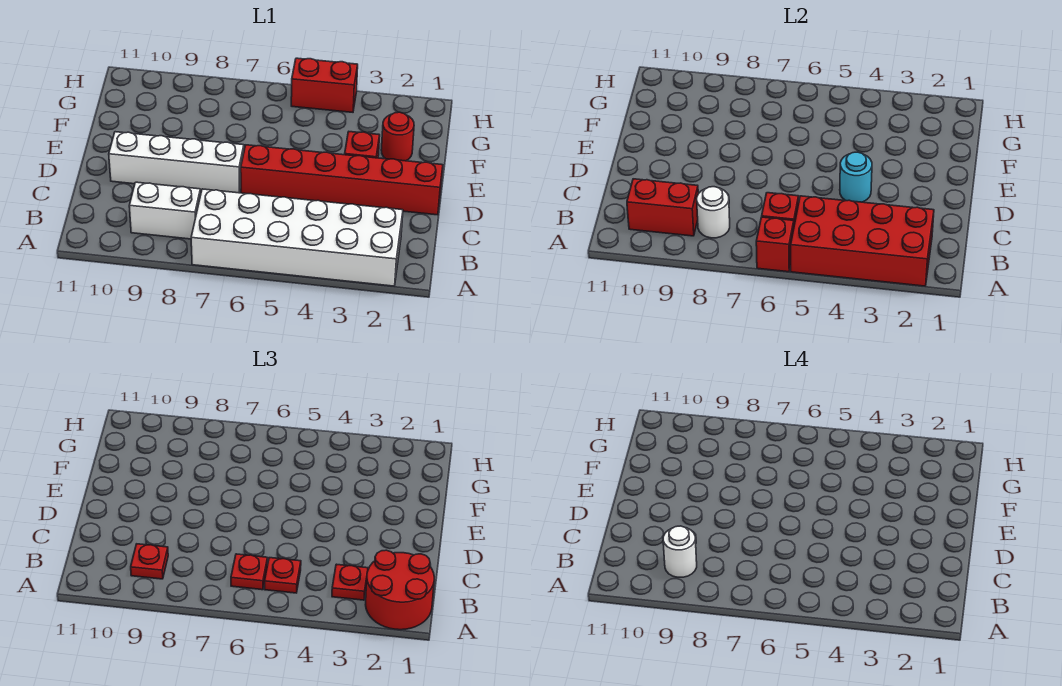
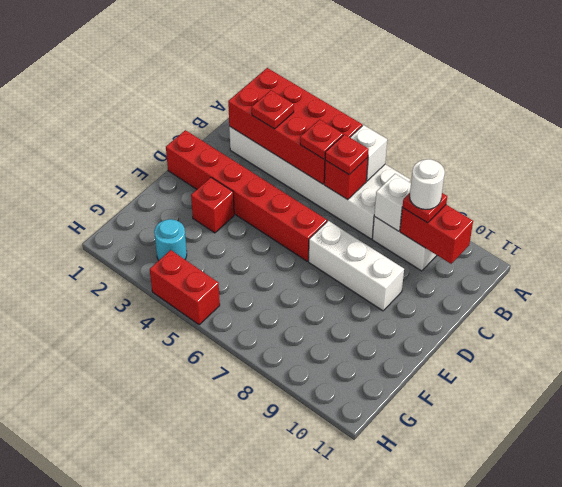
red round brick A1:B2 level 3 -> none
red brick A6 level 2 -> white brick A6 level 2
white round brick B8 level 2 -> white brick B8 level 2
cyan round brick D4 level 2 -> cyan round brick G3 level 1
white brick D7:D10 level 1 -> white brick D7:D9 level 1
red round brick F2 level 1 -> none

